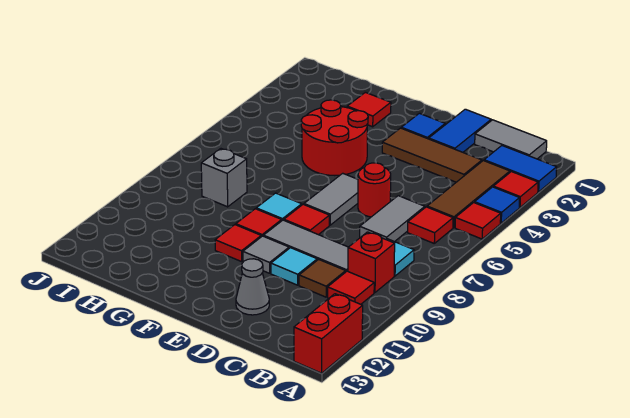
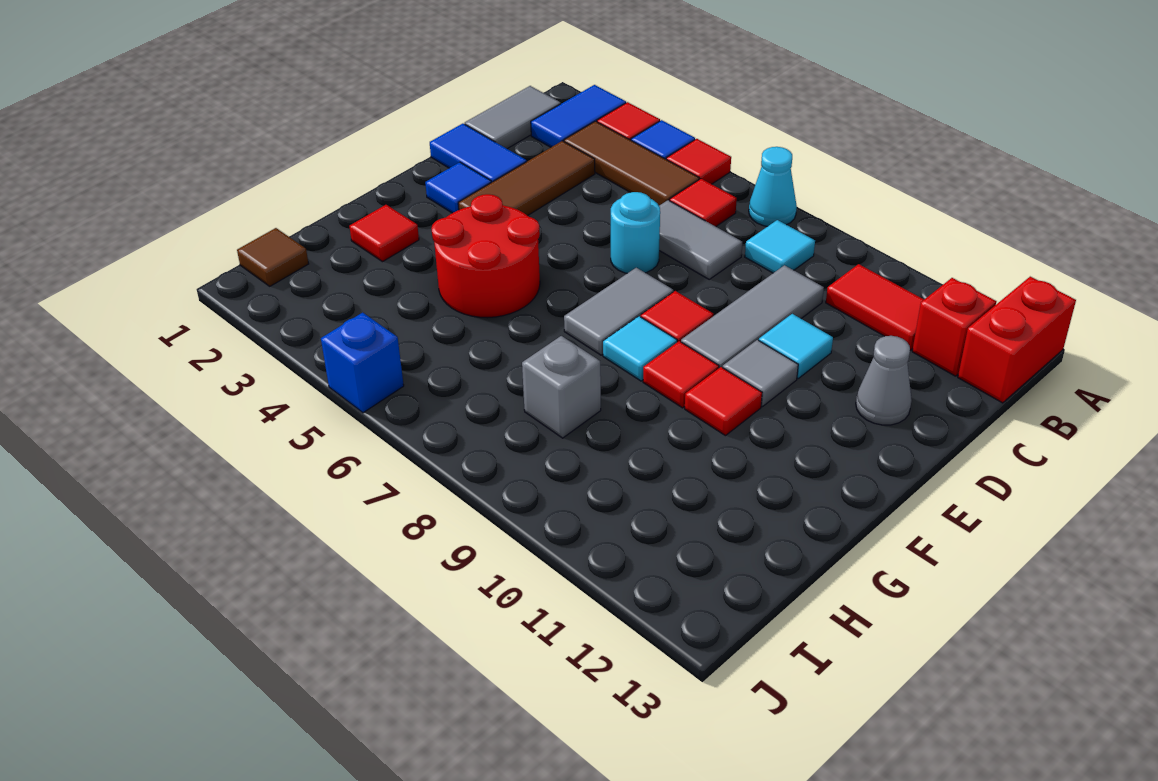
none -> cyan cone A7 level 1
red brick A12:A13 level 1 -> red brick A13:B13 level 1
red brick B9 level 1 -> red brick B12 level 1
red tile B10 level 1 -> red tile B10:B11 level 1
brown tile C10 level 1 -> brown tile I1 level 1
red round brick D6 level 1 -> cyan round brick D6 level 1
grey tile E6:E7 level 1 -> grey tile E7:F7 level 1
none -> blue brick J5 level 1

